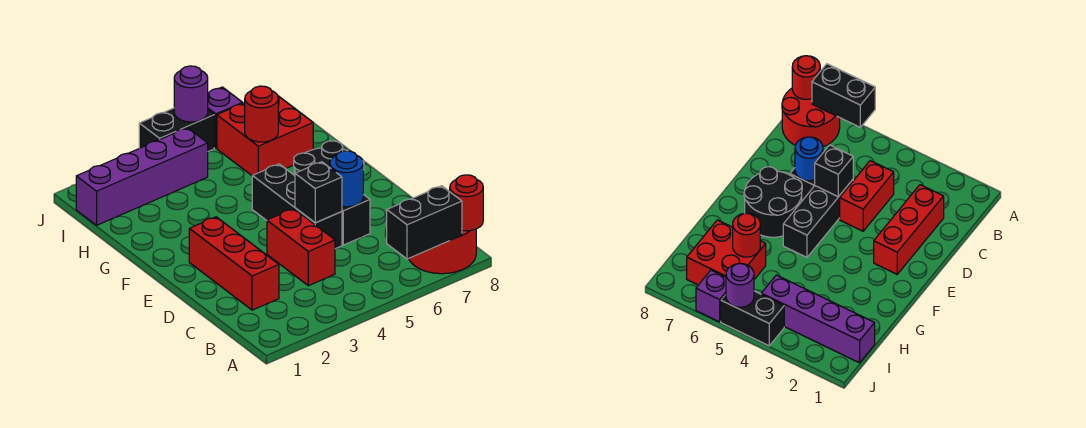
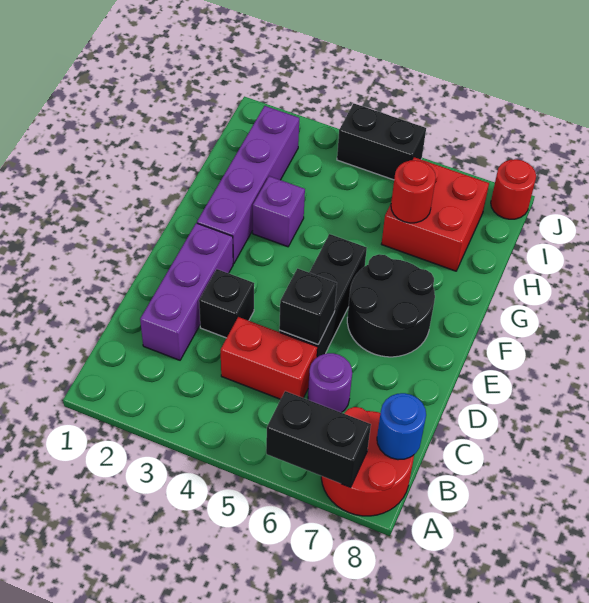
red round brick A8 level 2 -> red round brick J8 level 1
red brick C2:E2 level 1 -> purple brick C2:E2 level 1
red brick C4:D4 level 1 -> red brick C4:C5 level 1
black brick D6 level 1 -> black brick D3 level 1
blue round brick D6 level 2 -> blue round brick B8 level 2
purple brick I1:I4 level 1 -> purple brick F2:I2 level 1
purple round brick J5 level 2 -> purple round brick C6 level 1
purple brick J6 level 1 -> purple brick G3 level 1

